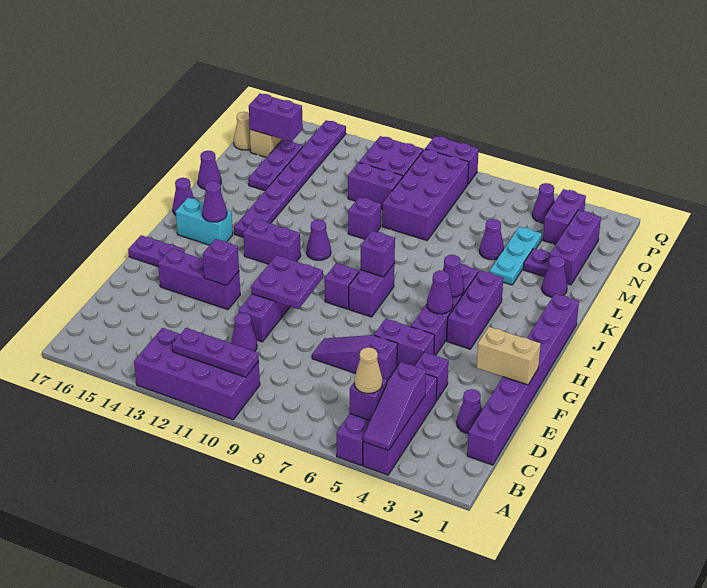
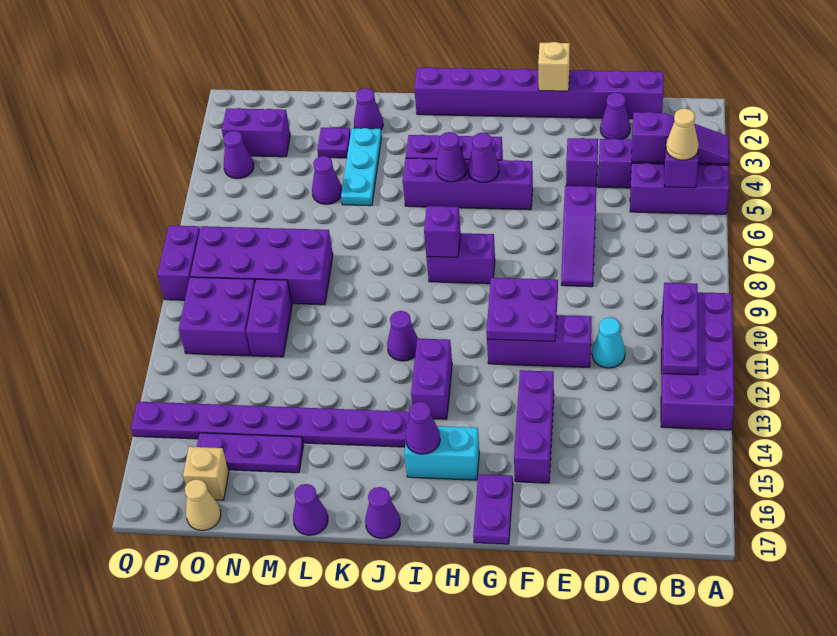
purple cone D11 level 1 -> cyan cone D11 level 1
tan brick F1:F2 level 2 -> tan brick F1 level 2
purple brick F5:F6 level 1 -> none
purple brick F13 level 2 -> none
purple brick H9 level 1 -> none
cyan brick I15:I16 level 1 -> cyan brick H15:I15 level 1
cyan plate L4:N4 level 1 -> cyan plate L3:L5 level 1
purple brick L10 level 1 -> none
purple brick M2:O2 level 1 -> none
purple brick O15:O16 level 2 -> none

